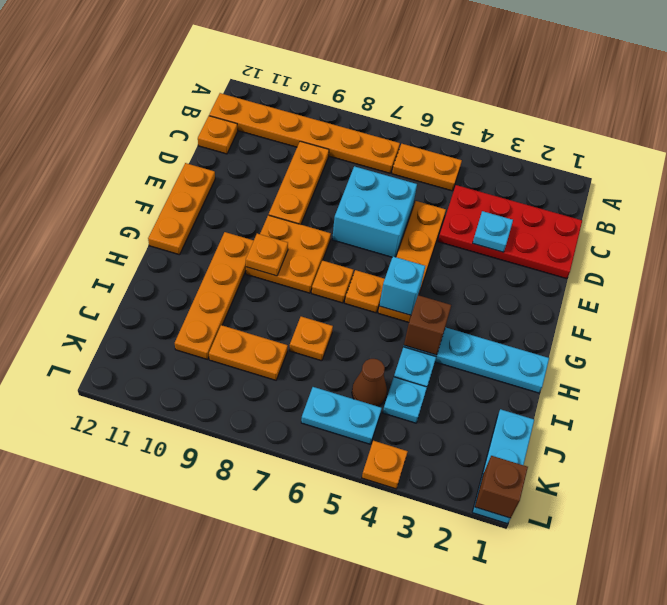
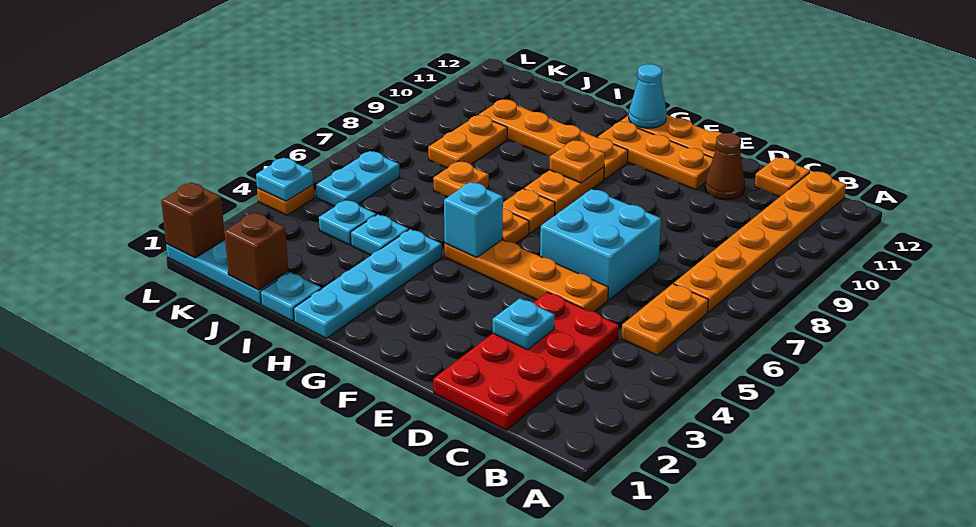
orange plate C9:E9 level 1 -> orange plate E11:G11 level 1
orange plate F8:G9 level 1 -> orange plate G8:G9 level 1
none -> cyan cone G12 level 2
brown brick H4 level 2 -> brown brick J1 level 2
none -> cyan plate I1 level 1
brown cone J5 level 1 -> brown cone D11 level 1
none -> cyan plate L4 level 2

